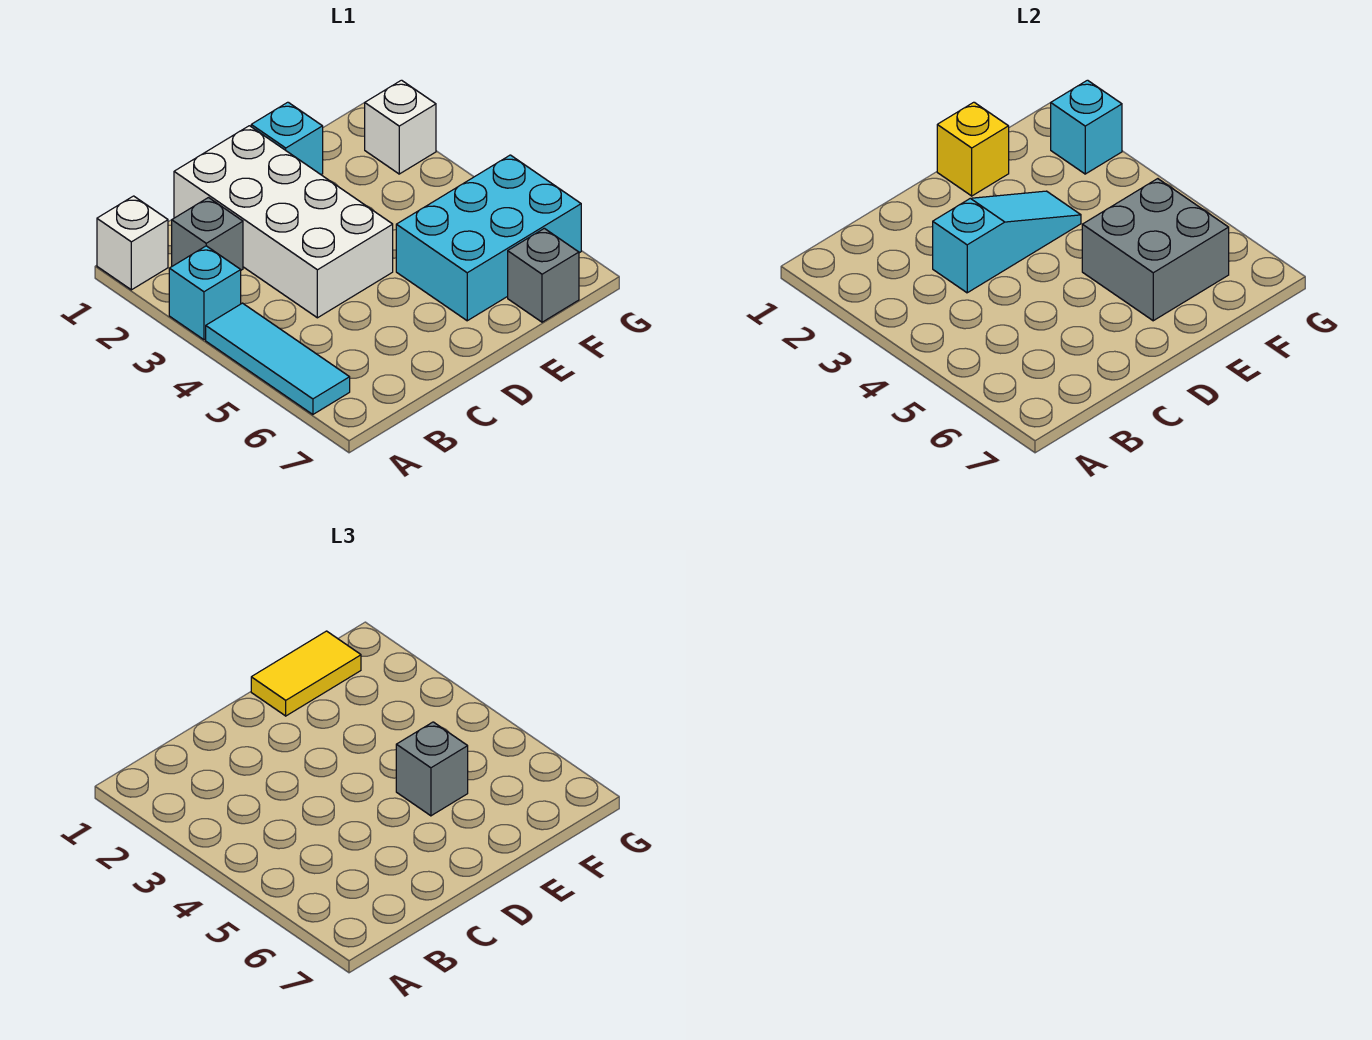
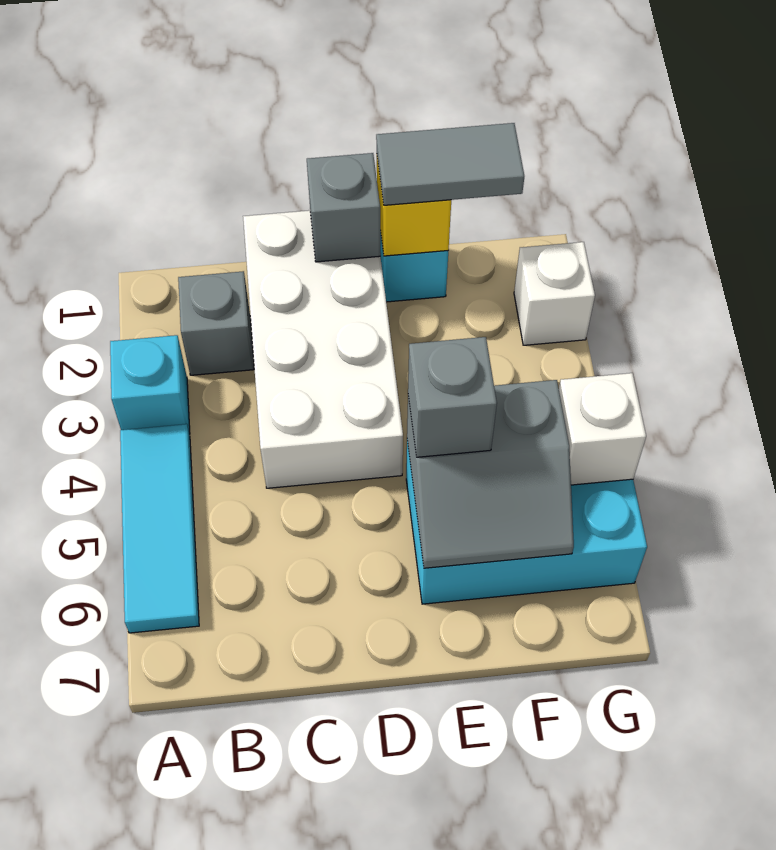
white brick A1 level 1 -> white brick G5 level 2
cyan slope C3:E3 level 2 top C -> none
yellow tile E1:F1 level 3 -> grey tile E1:F1 level 3
grey brick E5:F6 level 2 -> grey slope E5:F6 level 2 top 5
grey brick F7 level 1 -> grey brick D1 level 2
cyan brick G2 level 2 -> none

